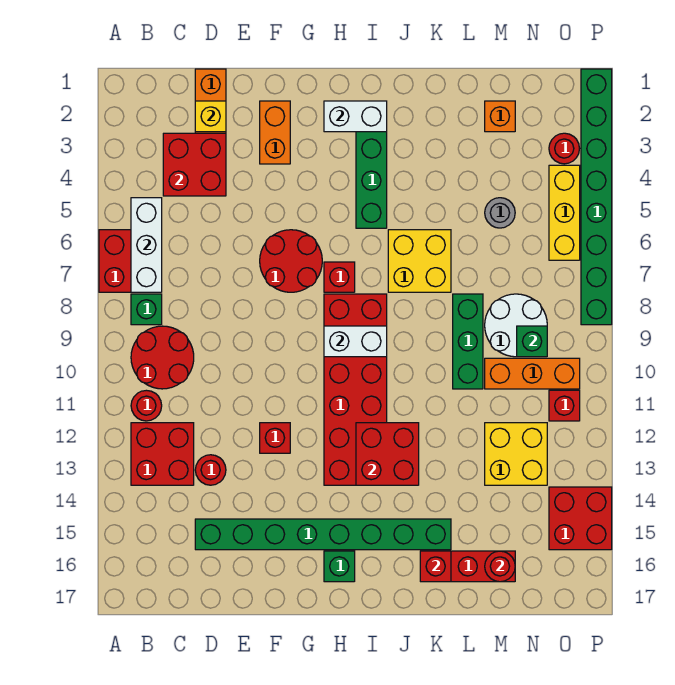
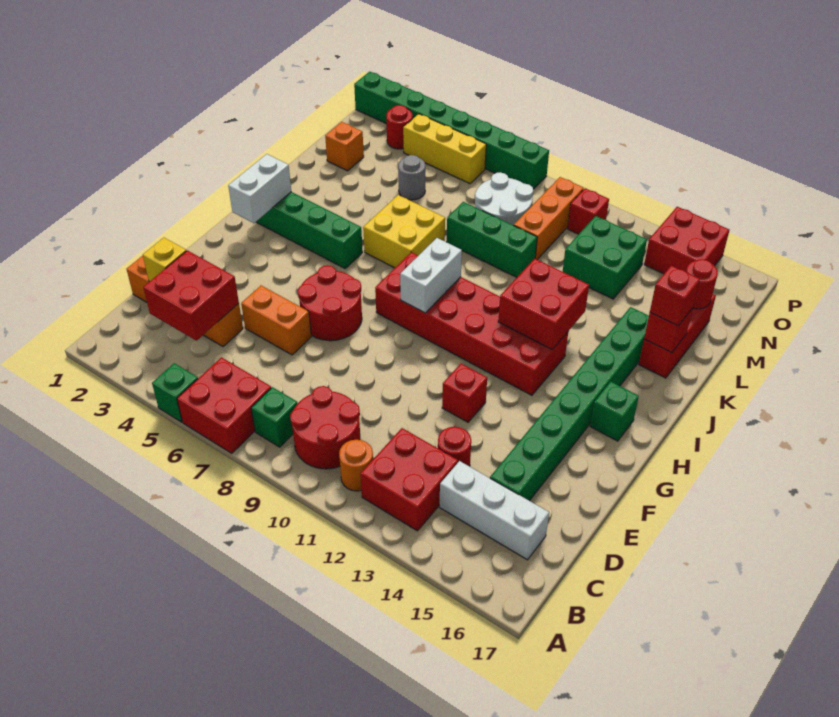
white brick B5:B7 level 2 -> white brick C14:C16 level 1
red round brick B11 level 1 -> orange round brick B11 level 1
orange brick F2:F3 level 1 -> orange brick E5:E6 level 1
red brick H7 level 1 -> red brick K16 level 3
yellow brick M12:N13 level 1 -> green brick M12:N13 level 1
green brick N9 level 2 -> green brick A5 level 1

